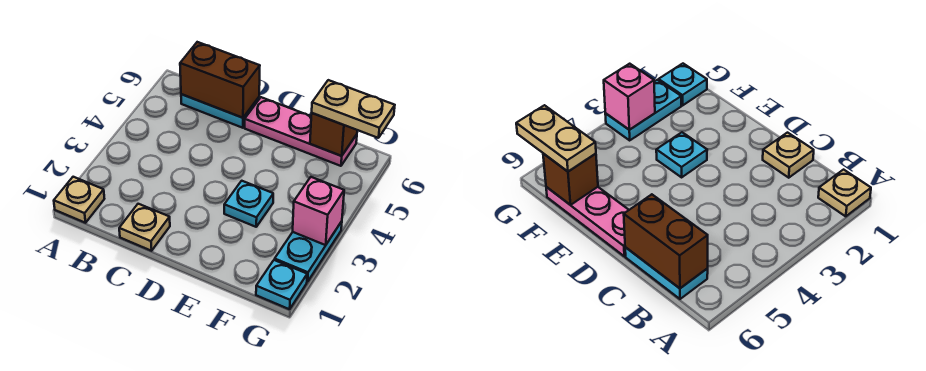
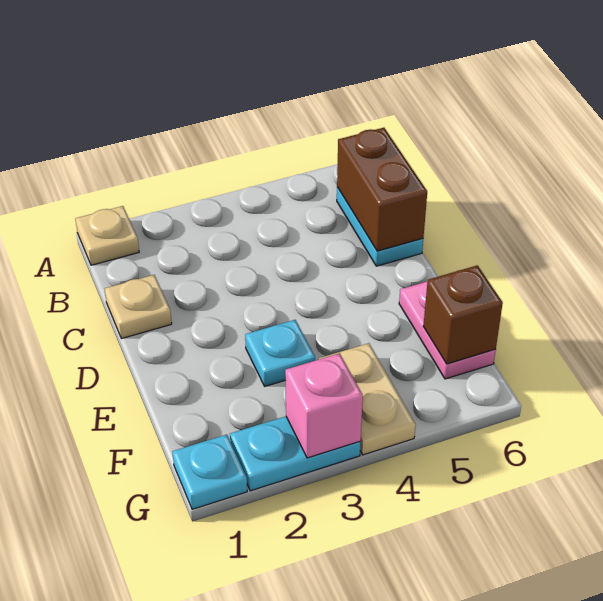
pink plate D6:F6 level 1 -> pink plate E6:F6 level 1
tan plate F6:G6 level 3 -> tan plate F4:G4 level 1

